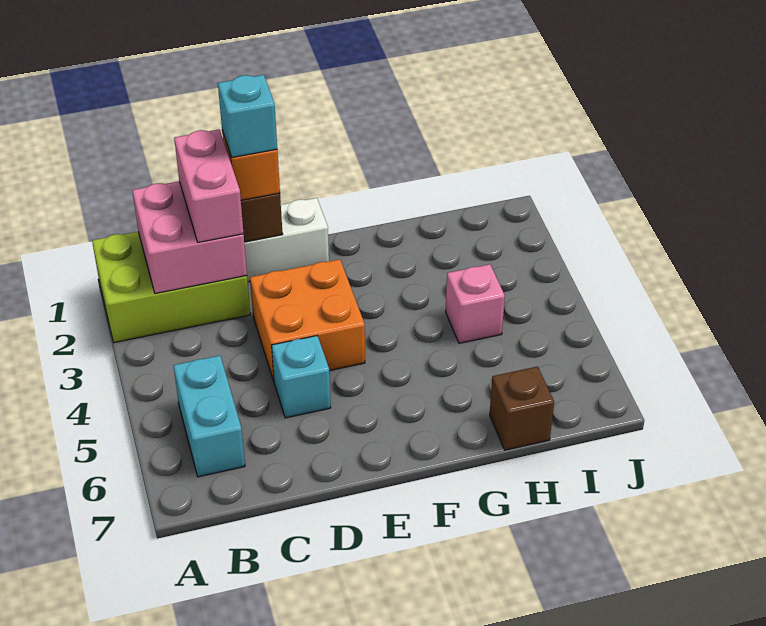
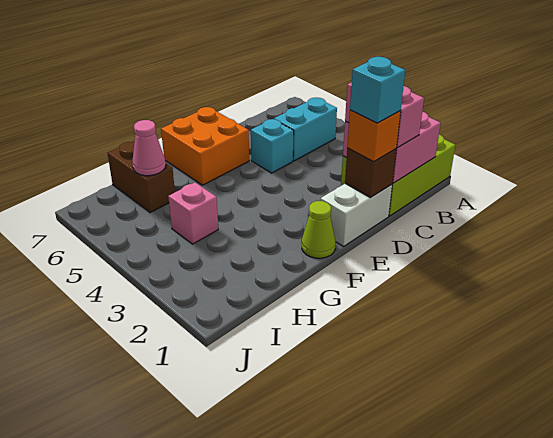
cyan brick B5:B6 level 1 -> cyan brick B5:C5 level 1
orange brick D3:E4 level 1 -> orange brick E6:F7 level 1
none -> lime cone F1 level 1
none -> pink cone H6 level 2
brown brick H7 level 1 -> brown brick H6:H7 level 1

